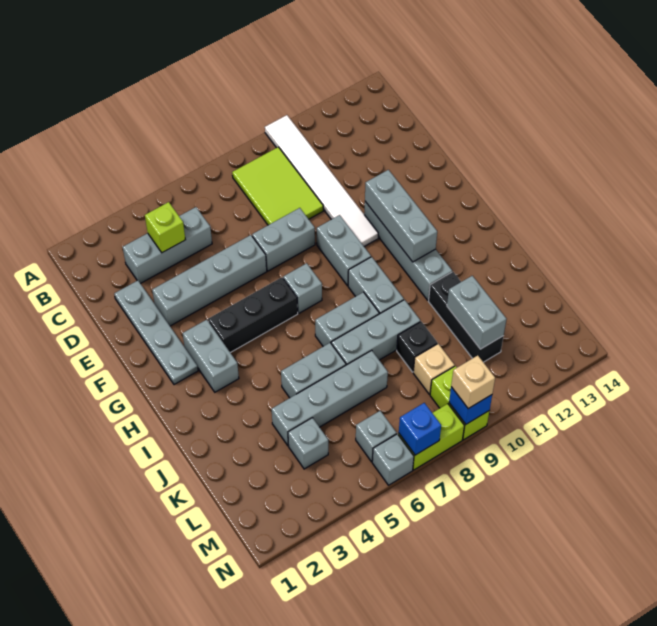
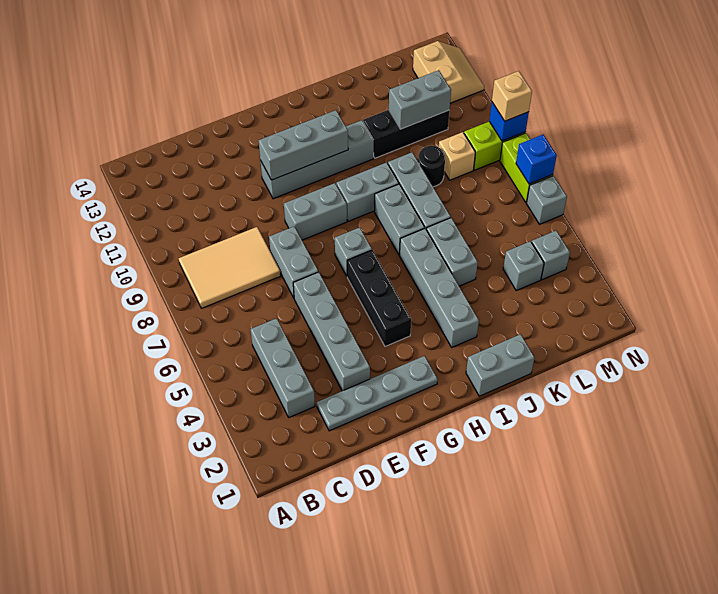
white tile A10:F10 level 1 -> none
lime tile B8:D9 level 1 -> tan tile B8:D9 level 1
lime brick C4 level 2 -> none
grey brick G3:H3 level 1 -> grey brick I1:J1 level 1
grey brick K4:K7 level 1 -> grey brick I3:I6 level 1
black brick K9 level 1 -> black round brick K9 level 1
grey brick M6 level 1 -> grey brick M4 level 1
none -> tan slope M12:N13 level 1 top M

